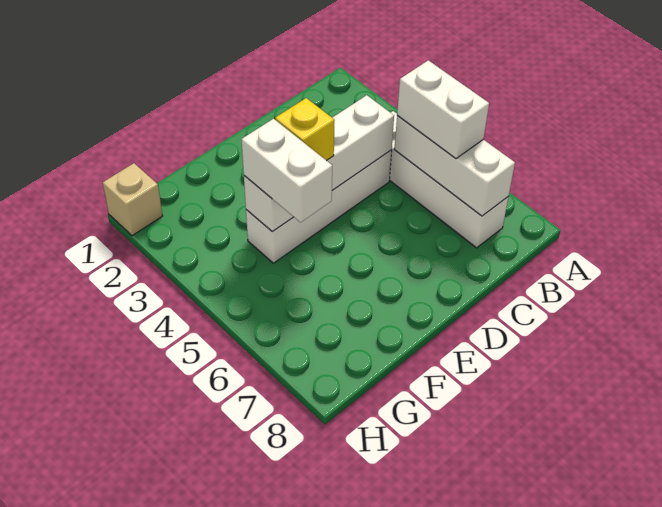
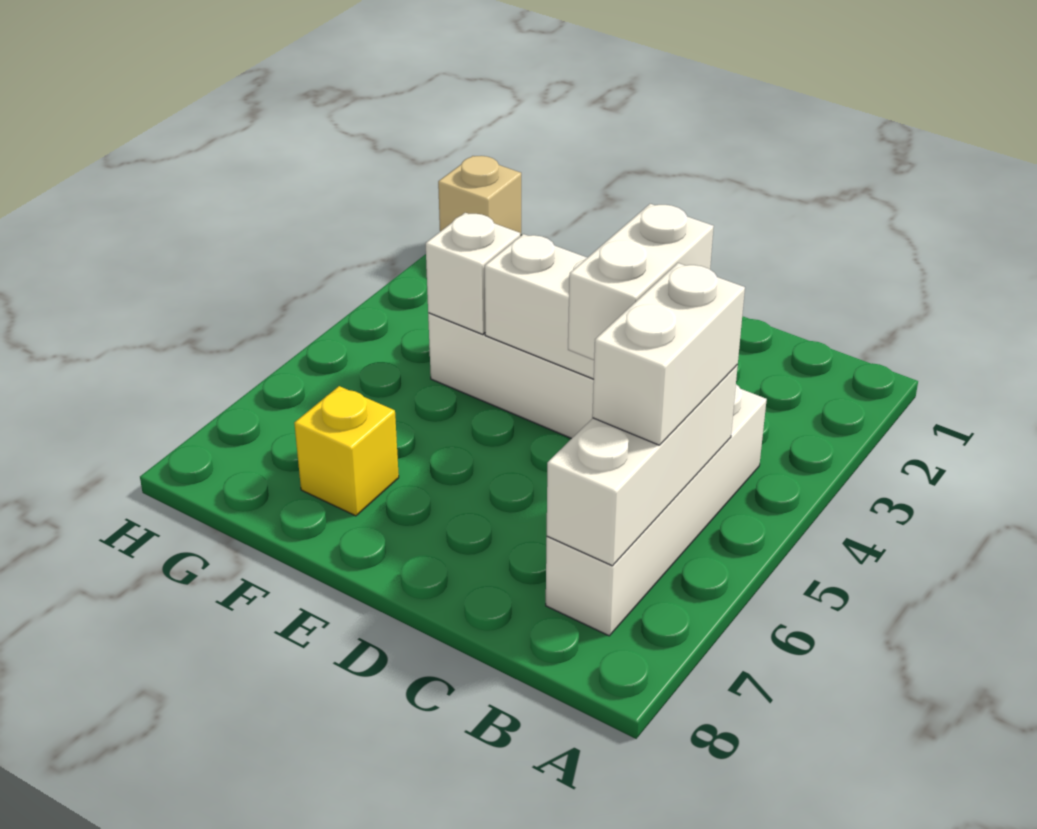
yellow brick E4 level 3 -> yellow brick F7 level 1
white brick F4:F5 level 3 -> white brick C4:C5 level 3

